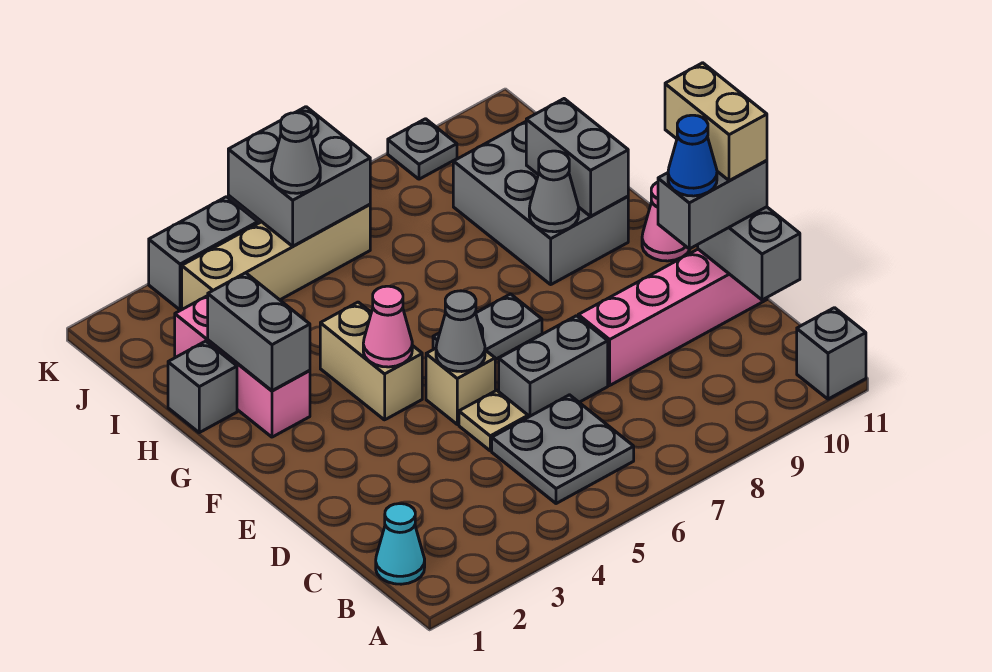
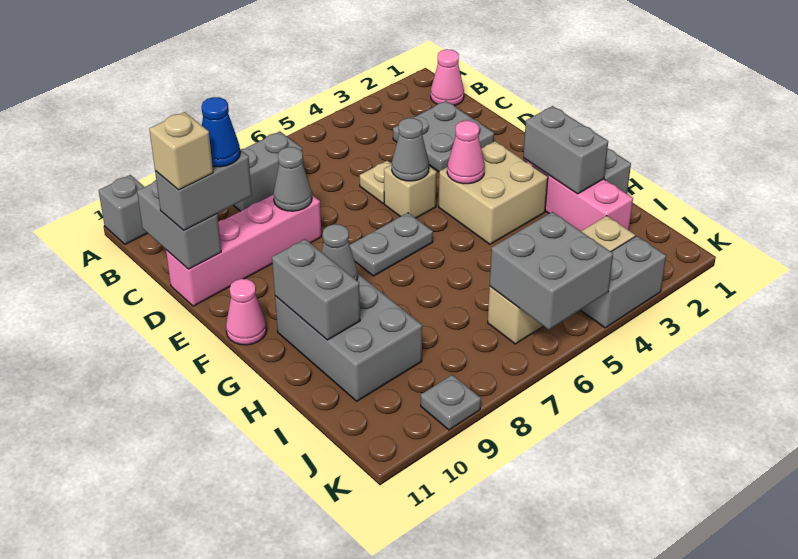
cyan cone B1 level 1 -> pink cone B1 level 1
grey plate B5:C6 level 1 -> grey plate C2:D3 level 1
grey brick D6:D7 level 1 -> grey brick B7:B8 level 1
tan brick D11:E11 level 4 -> tan brick D11 level 4
tan brick F4:G4 level 1 -> tan brick F3:G4 level 1
grey cone J5 level 3 -> grey cone D8 level 2

